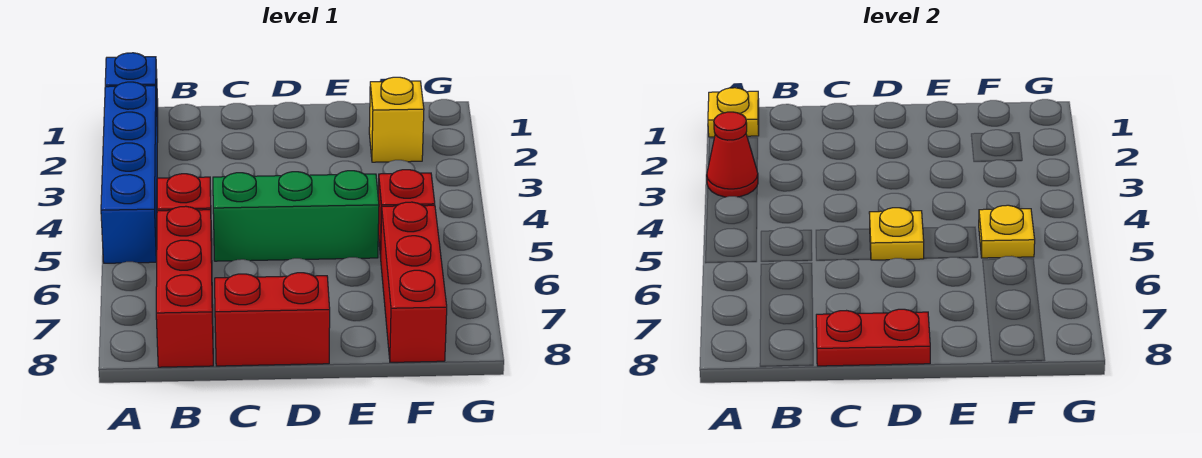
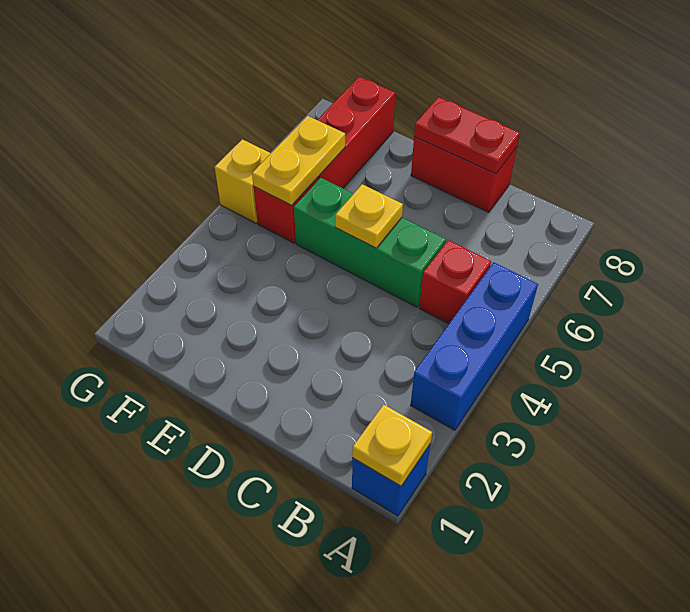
blue brick A2:A5 level 1 -> blue brick A3:A5 level 1
red cone A3 level 2 -> none
red brick B6:B8 level 1 -> none
yellow brick F2 level 1 -> yellow brick G5 level 1
yellow plate F5 level 2 -> yellow plate F5:F6 level 2

